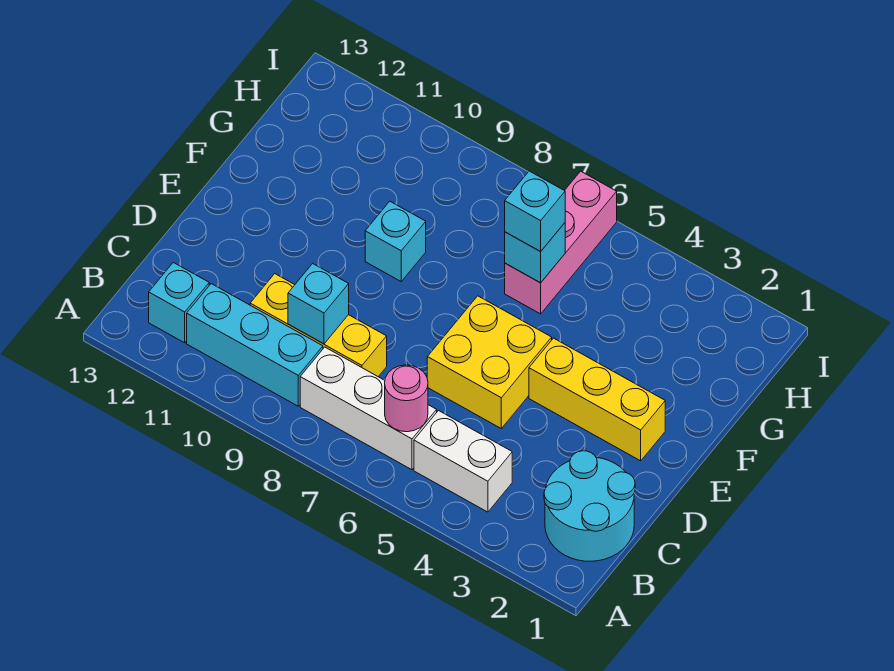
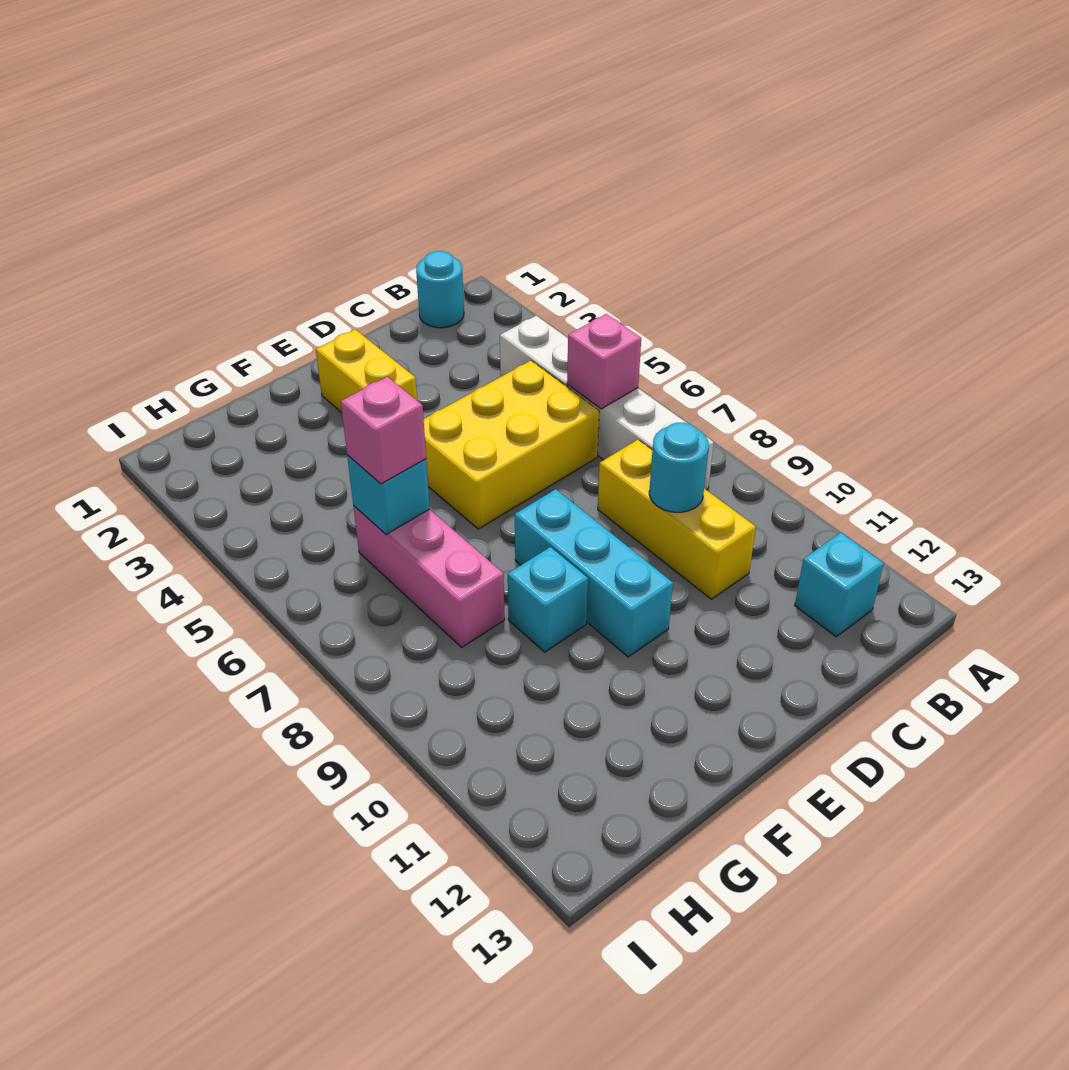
cyan round brick B1:C2 level 1 -> cyan round brick B1 level 1
pink round brick B6 level 2 -> pink brick B6 level 2
cyan brick B9:B11 level 1 -> cyan brick E8:E10 level 1
cyan brick C9 level 2 -> cyan round brick C9 level 2
yellow brick D5:E6 level 1 -> yellow brick C5:E6 level 1
yellow brick E2:E4 level 1 -> yellow brick E2:E3 level 1
pink brick G6:I6 level 1 -> pink brick G6:G8 level 1
cyan brick G6 level 3 -> pink brick G6 level 3

